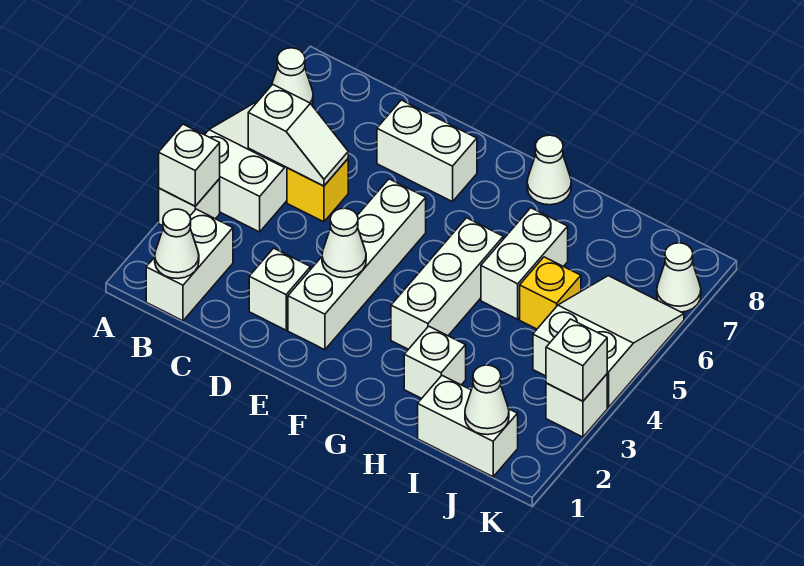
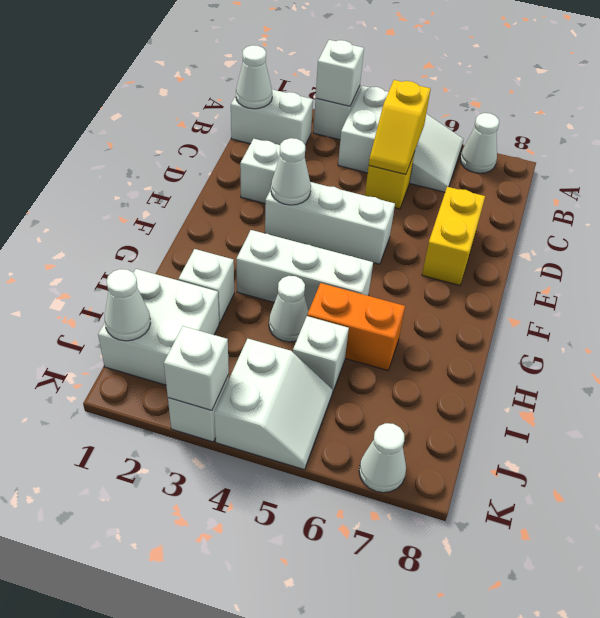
white slope B5:C5 level 2 top B -> yellow slope B5:C5 level 2 top B
white brick D7:E7 level 1 -> yellow brick D7:E7 level 1
white brick E2:E5 level 1 -> white brick E3:E5 level 1
white cone G8 level 1 -> white cone H4 level 1
white brick H5:H6 level 1 -> orange brick H5:H6 level 1
white brick I1:J1 level 1 -> white brick I1:J2 level 1
yellow brick I5 level 1 -> white brick I5 level 1
white slope J4:K6 level 1 top 4 -> white slope J4:K5 level 1 top 4

